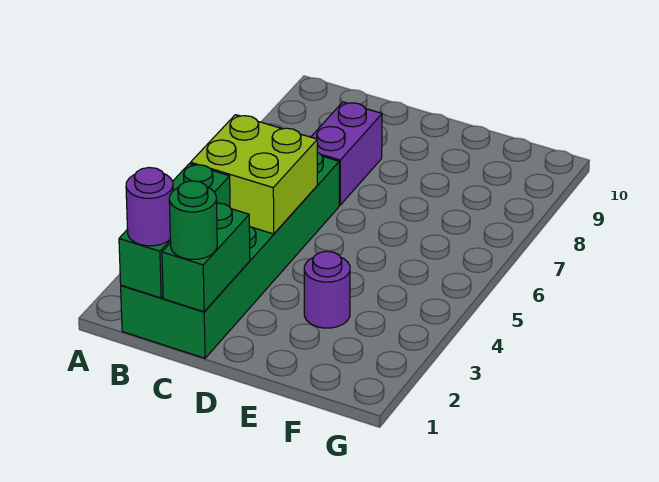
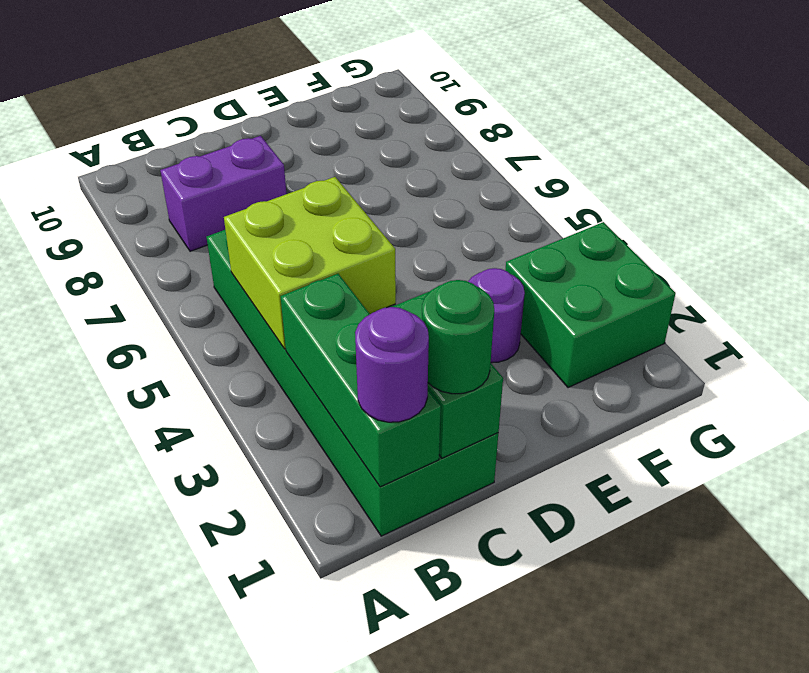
purple brick C7:C8 level 1 -> purple brick B8:C8 level 1
none -> green brick F2:G3 level 1

